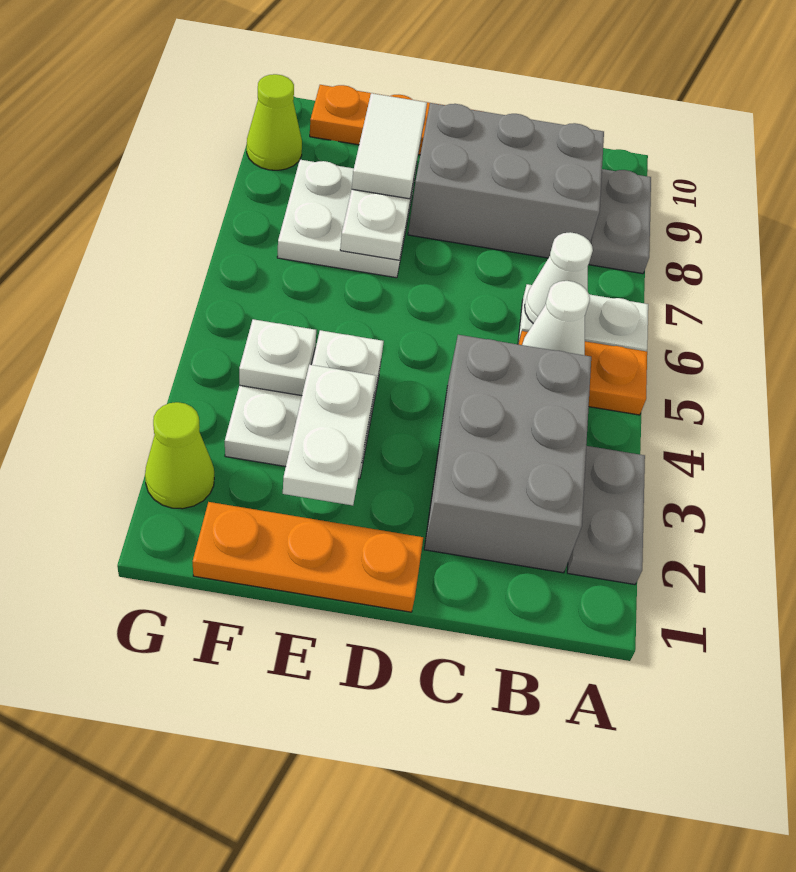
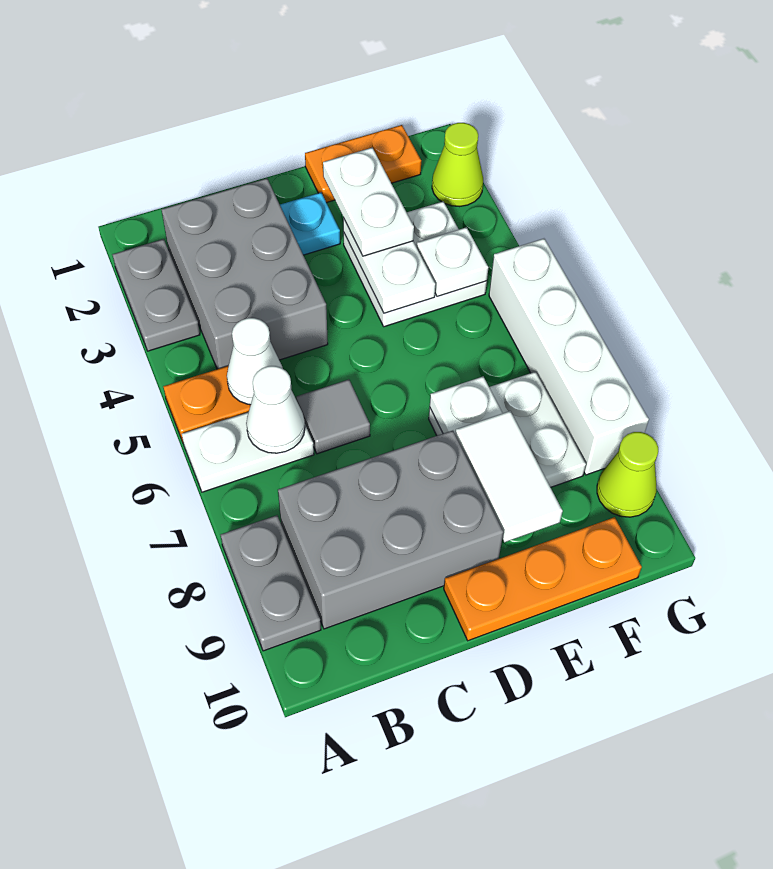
none -> grey tile C6 level 1
orange plate D1:F1 level 1 -> orange plate E1:F1 level 1
none -> cyan plate D2 level 1
none -> white brick G5:G8 level 1

